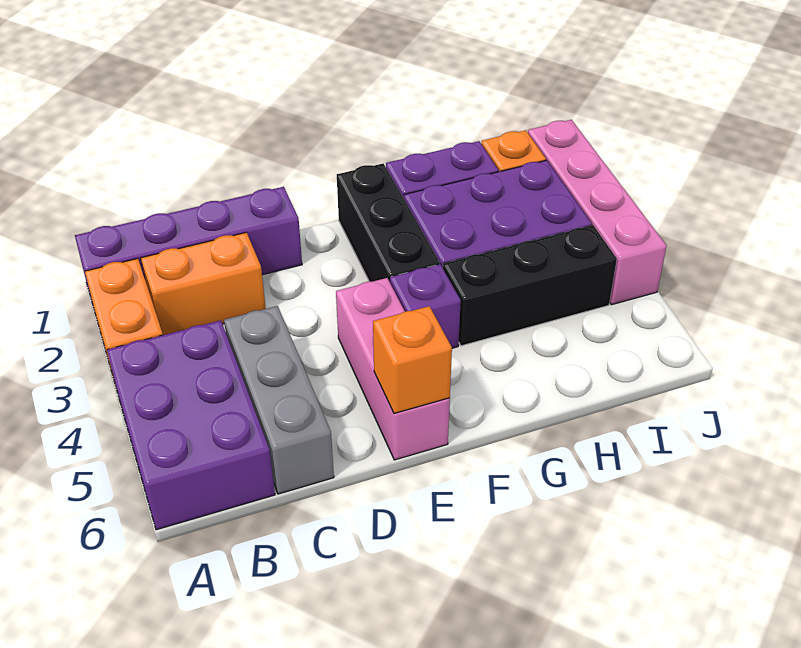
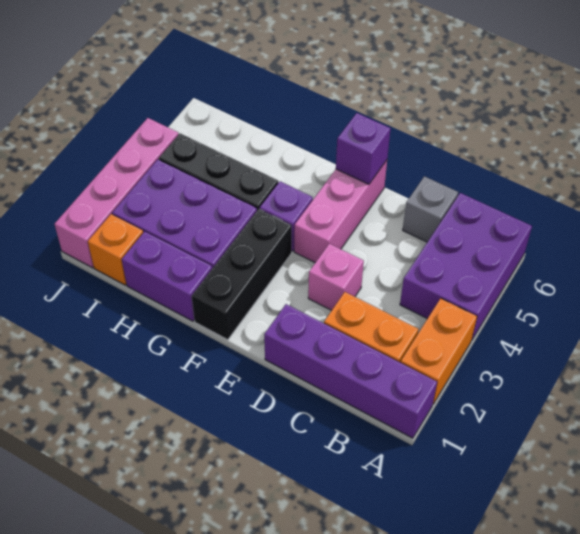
grey brick C4:C6 level 1 -> grey brick C6 level 1
none -> pink brick D3 level 1
orange brick E6 level 2 -> purple brick E6 level 2

